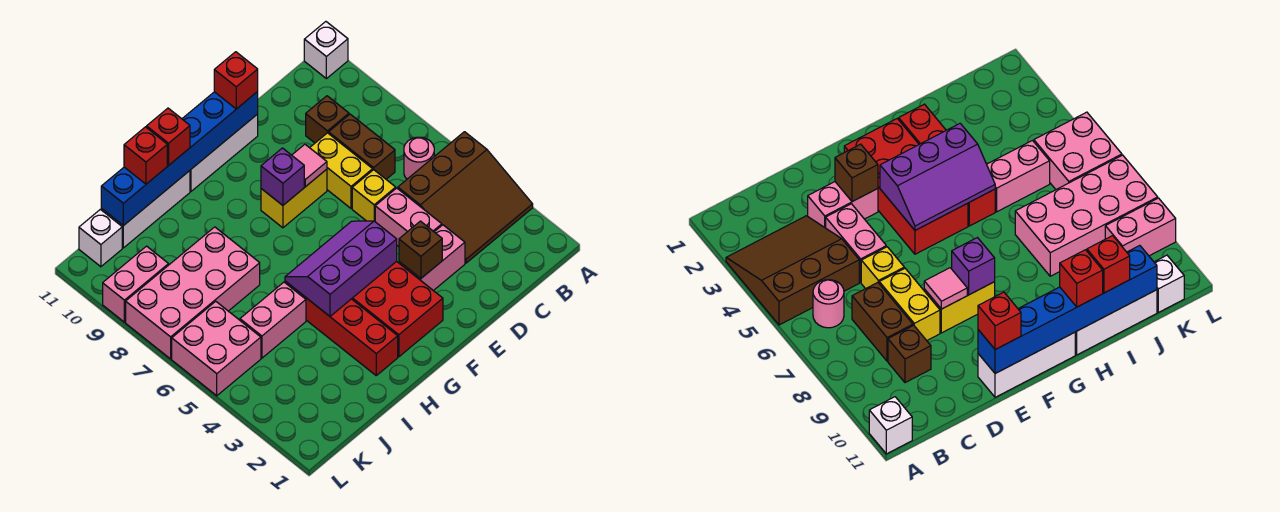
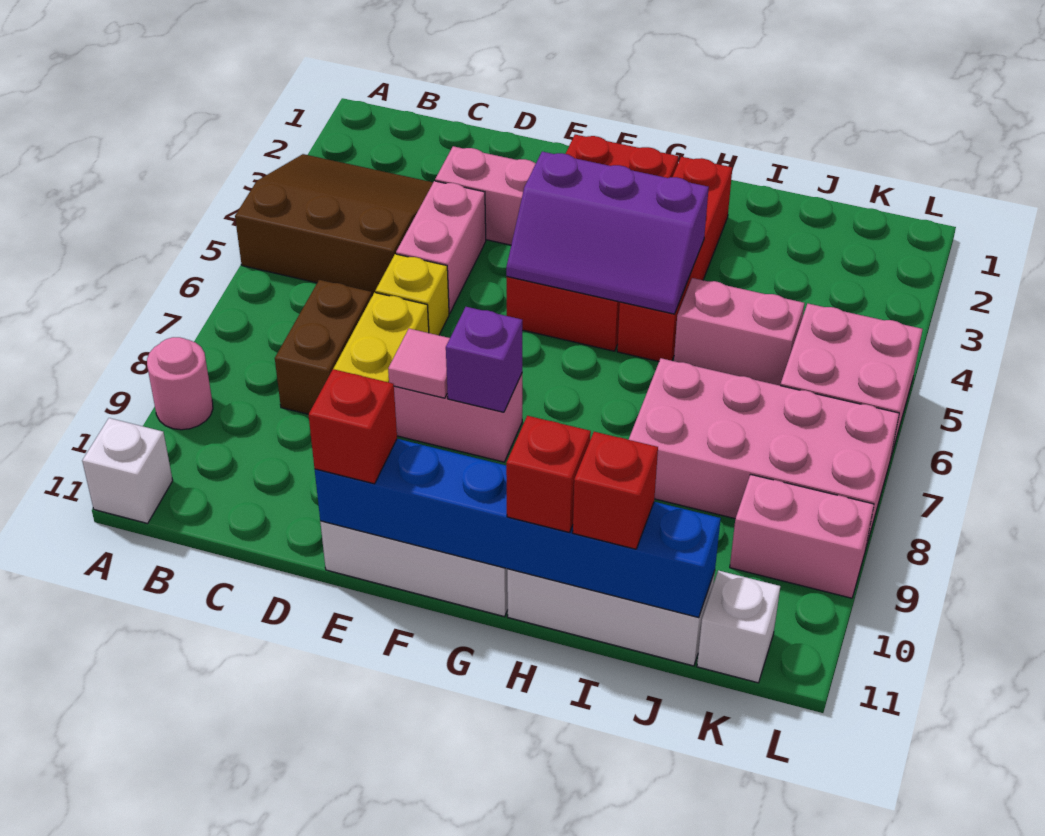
pink round brick B6 level 1 -> pink round brick A9 level 1
brown brick C9 level 1 -> none
brown brick E3 level 2 -> none
yellow brick E8:F8 level 1 -> pink brick E8:F8 level 1

